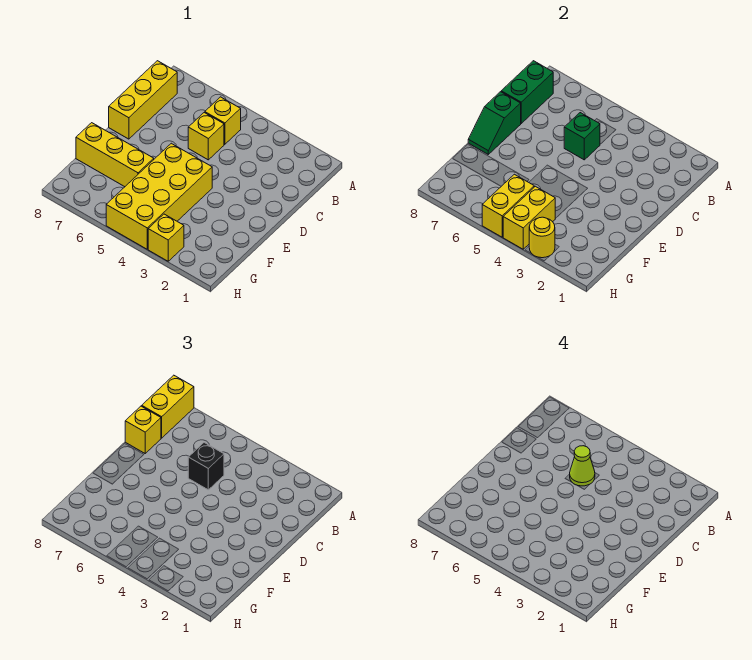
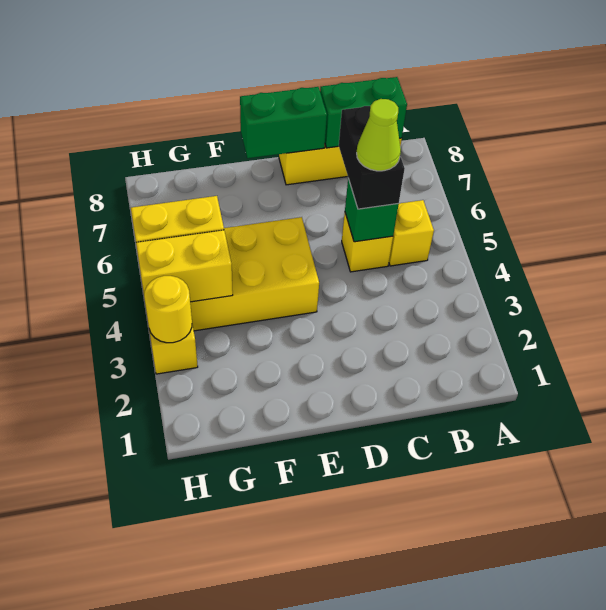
yellow brick A8:B8 level 3 -> none
black brick C5 level 3 -> black brick C5:C6 level 3
yellow brick C8 level 3 -> none
green slope D8:E8 level 2 top D -> green brick D8:E8 level 2
yellow brick F6:F8 level 1 -> none

